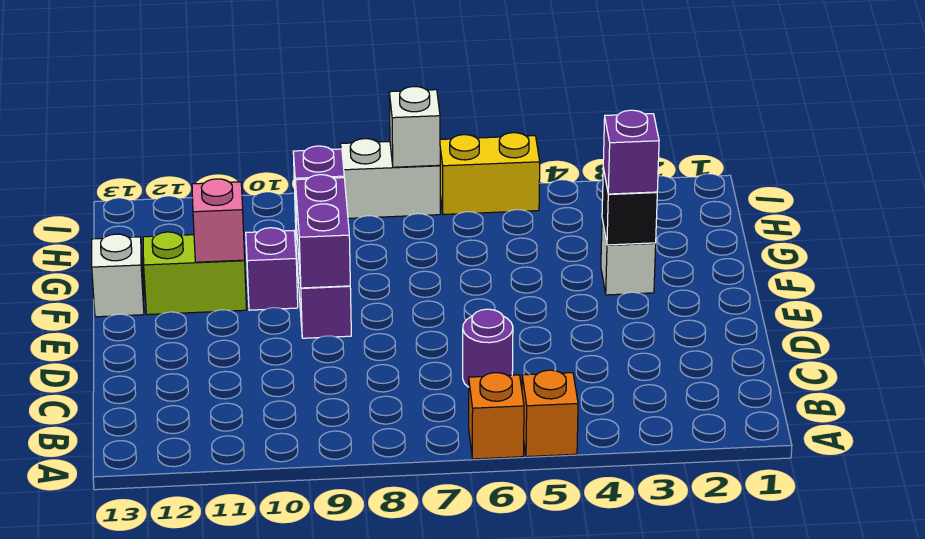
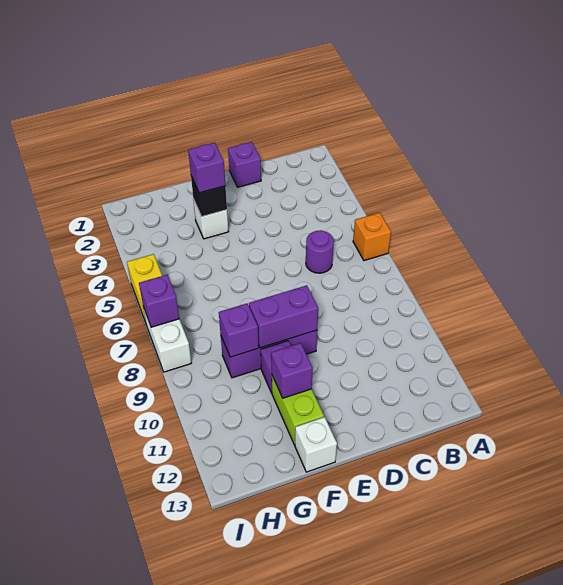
orange brick A5 level 1 -> none
none -> purple brick D1 level 1
pink brick F11 level 2 -> purple brick F11 level 2
white brick I7 level 2 -> purple brick I7 level 2

